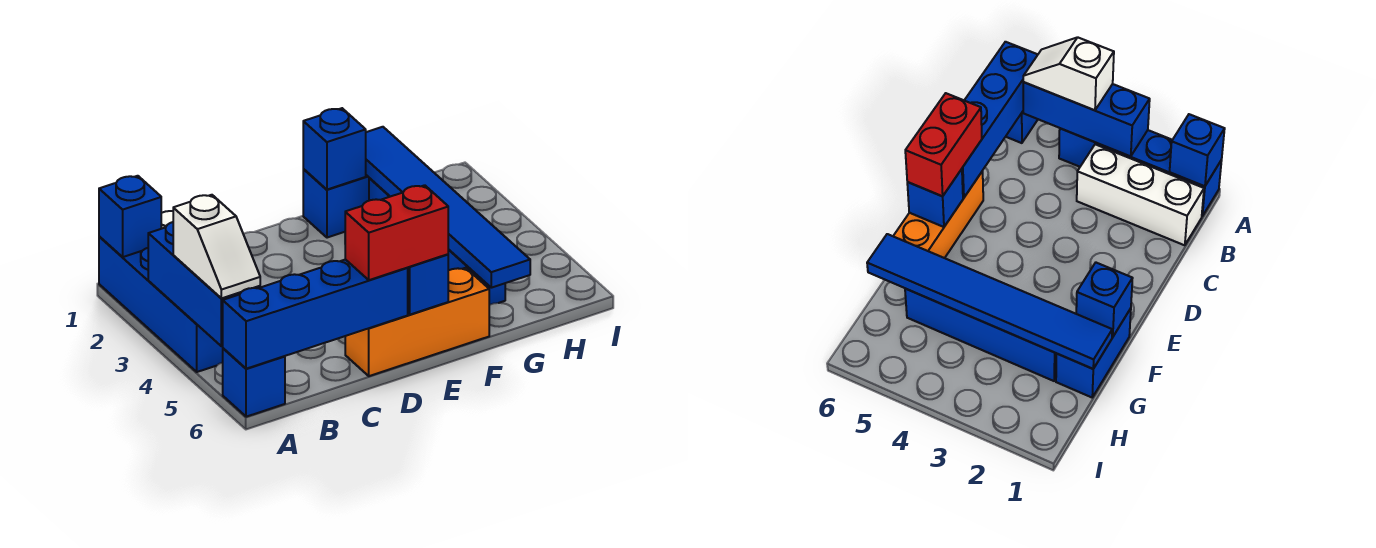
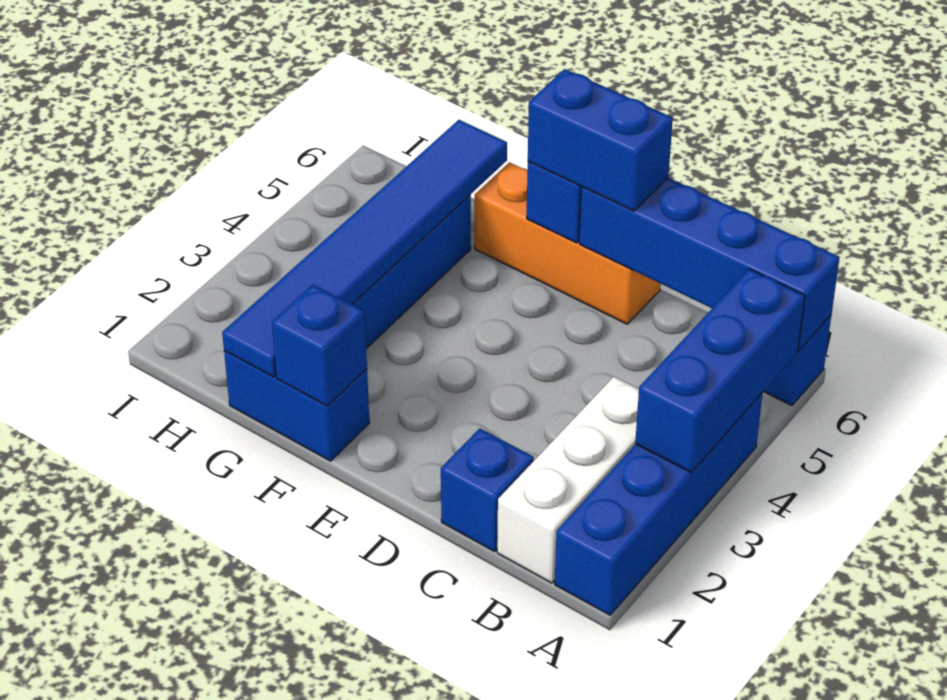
blue brick A1 level 2 -> blue brick C1 level 1
white slope A4:A5 level 3 top 4 -> none
red brick D6:E6 level 3 -> blue brick D6:E6 level 3

